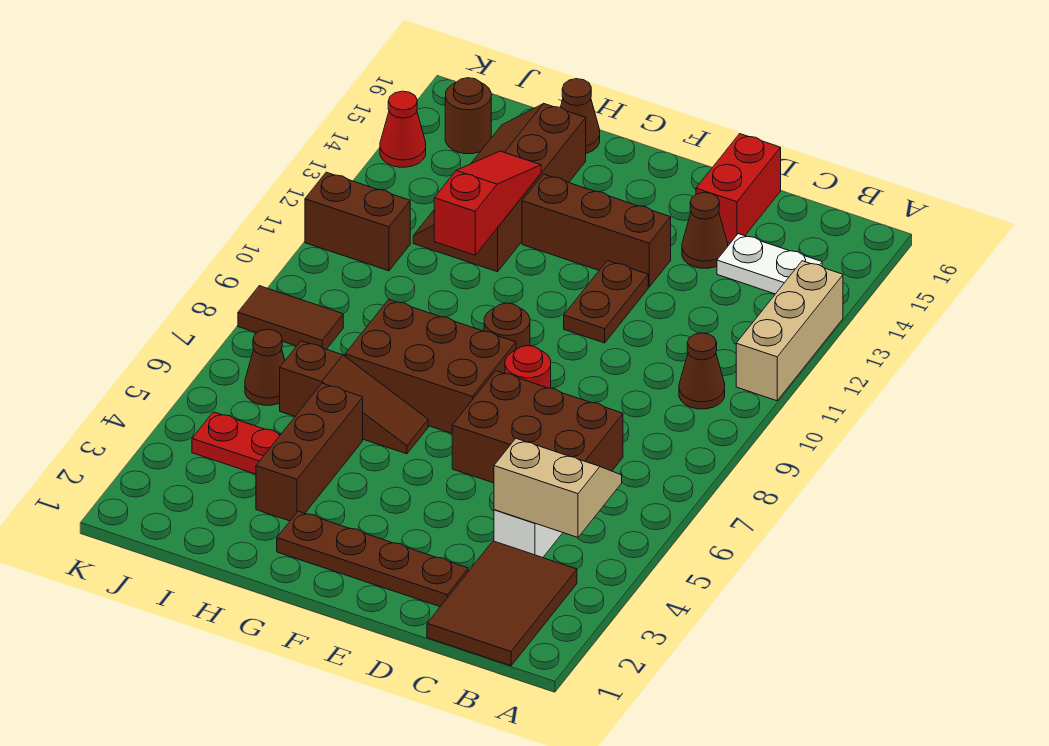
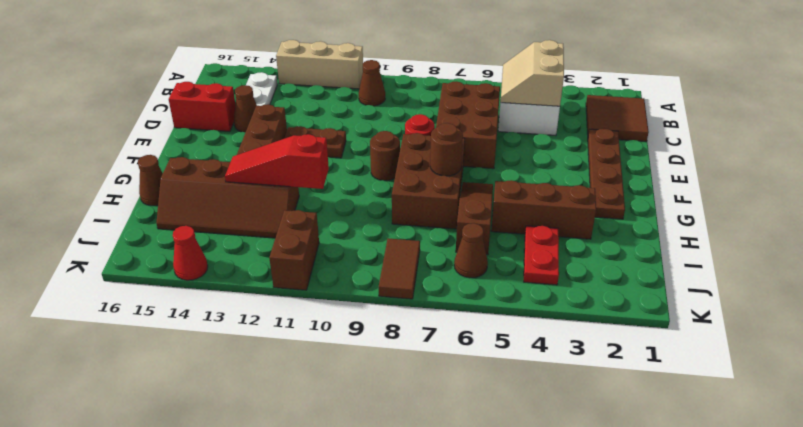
brown tile B1:C3 level 1 -> brown tile B1:C2 level 1
brown round brick J15 level 1 -> brown round brick G7 level 2

